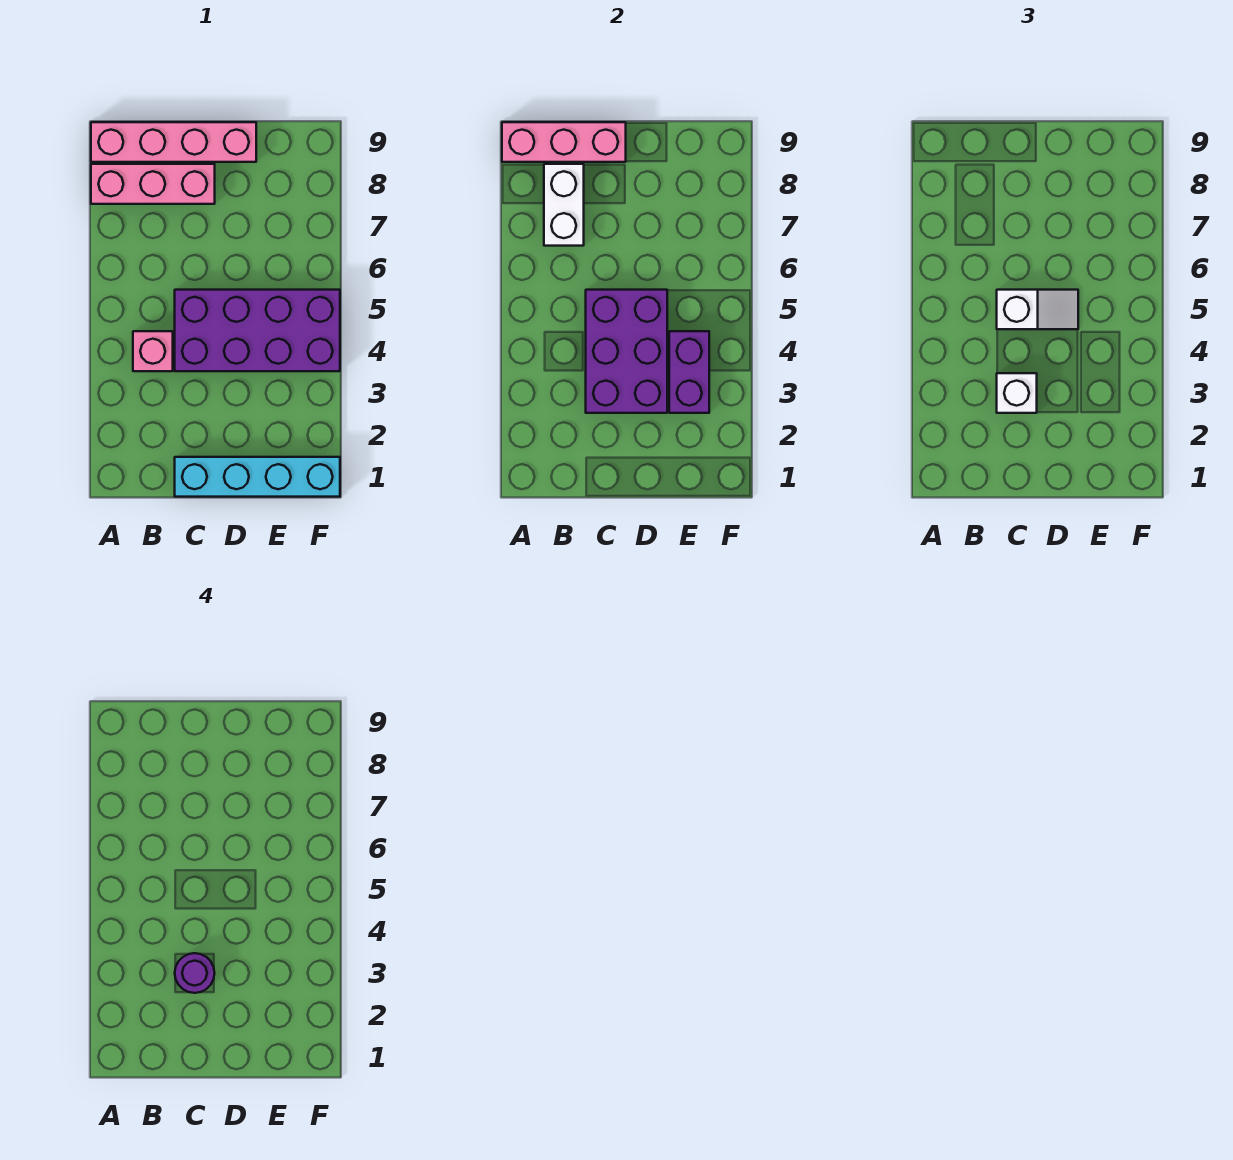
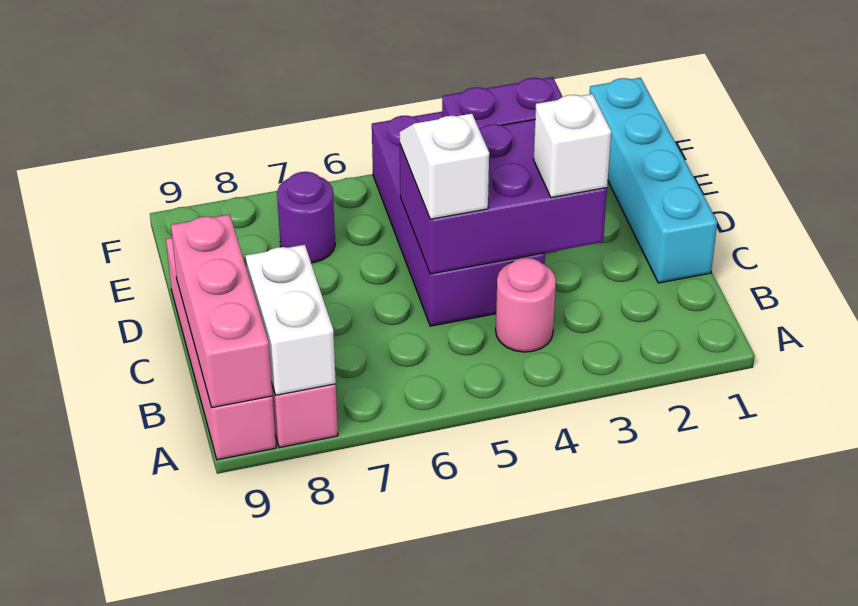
pink brick B4 level 1 -> pink round brick B4 level 1
white brick B7:B8 level 2 -> white brick A8:B8 level 2
purple round brick C3 level 4 -> purple round brick E7 level 1

